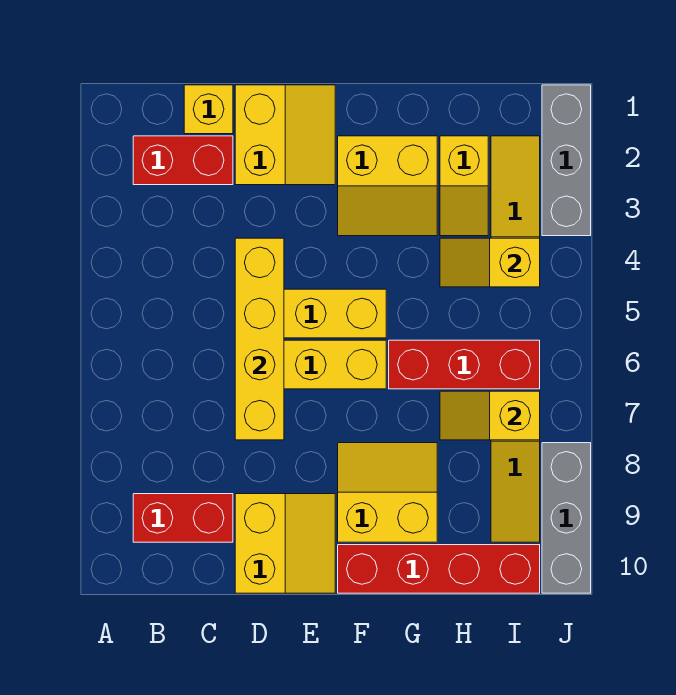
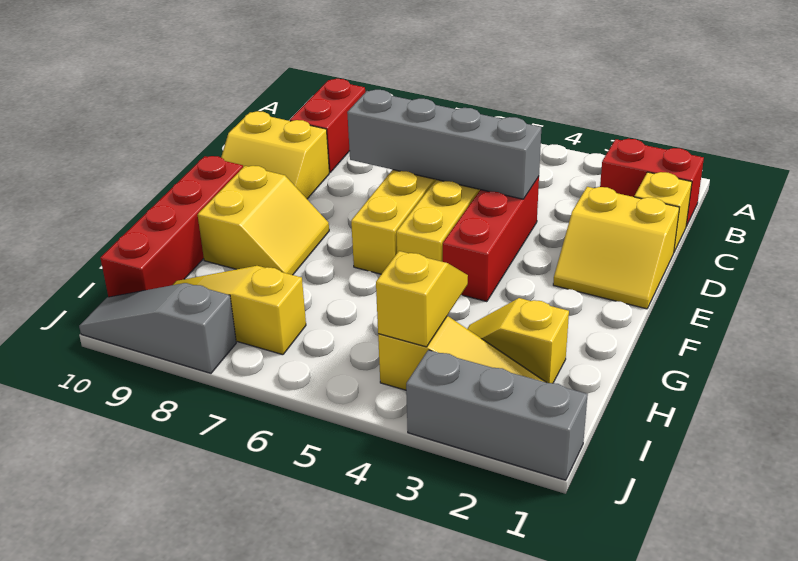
red brick B2:C2 level 1 -> red brick B1:B2 level 1
yellow brick D4:D7 level 2 -> grey brick D4:D7 level 2
yellow slope F2:G3 level 1 top 2 -> none
red brick G6:I6 level 1 -> red brick D4:F4 level 1
yellow slope H7:I7 level 2 top I -> none
grey brick J8:J10 level 1 -> grey slope J8:J10 level 1 top 8

